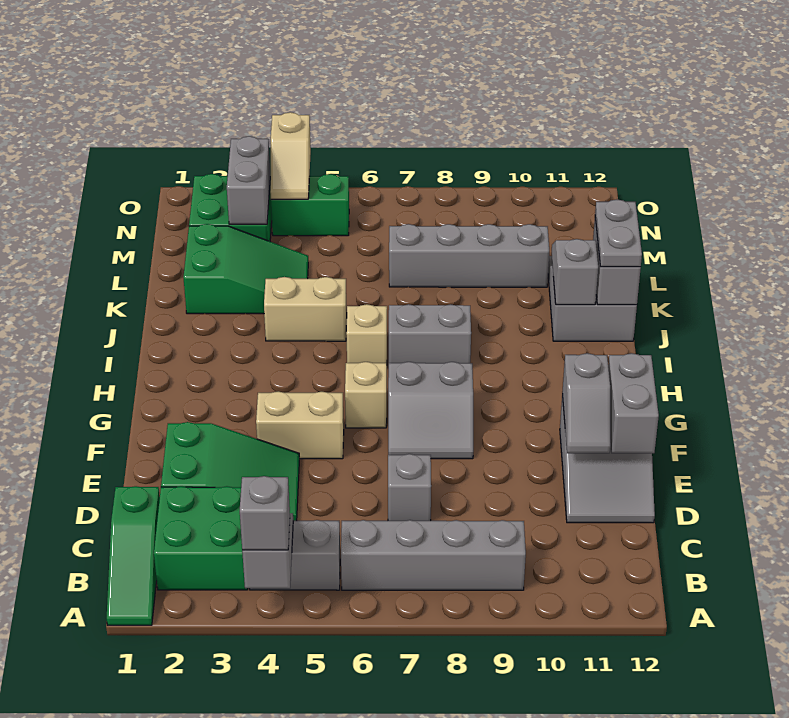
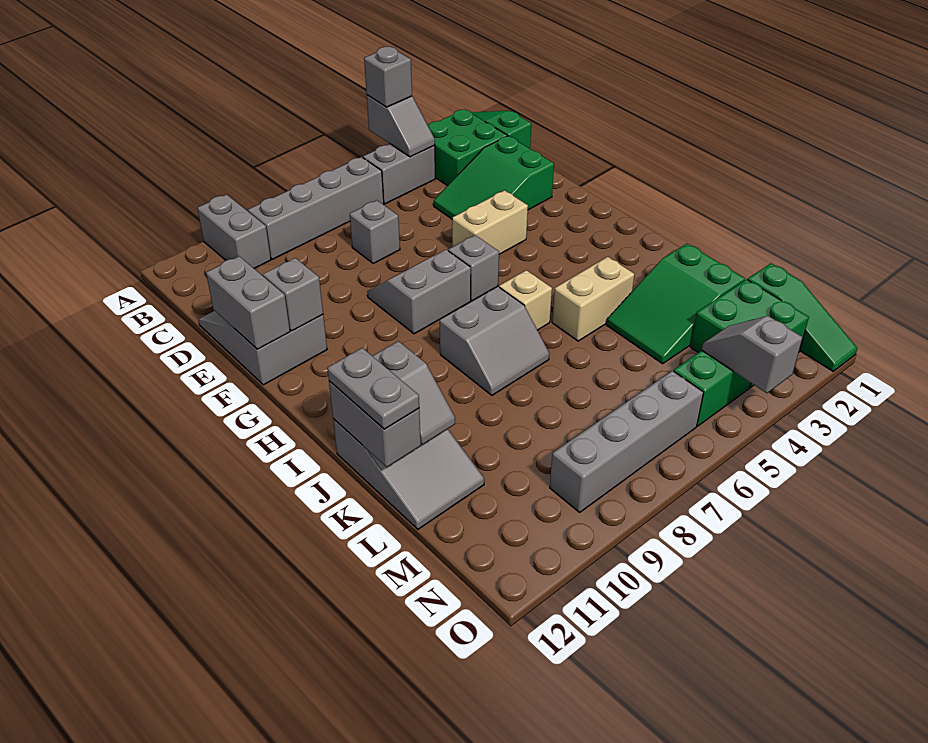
tan brick G6 level 1 -> grey brick G6 level 1
grey brick L7:L10 level 1 -> grey brick N6:N9 level 1
none -> green slope M1:O1 level 1 top M
grey brick M3:N3 level 2 -> grey brick A10:B10 level 1
tan slope N4:O4 level 2 top O -> grey slope N4:O4 level 2 top O

